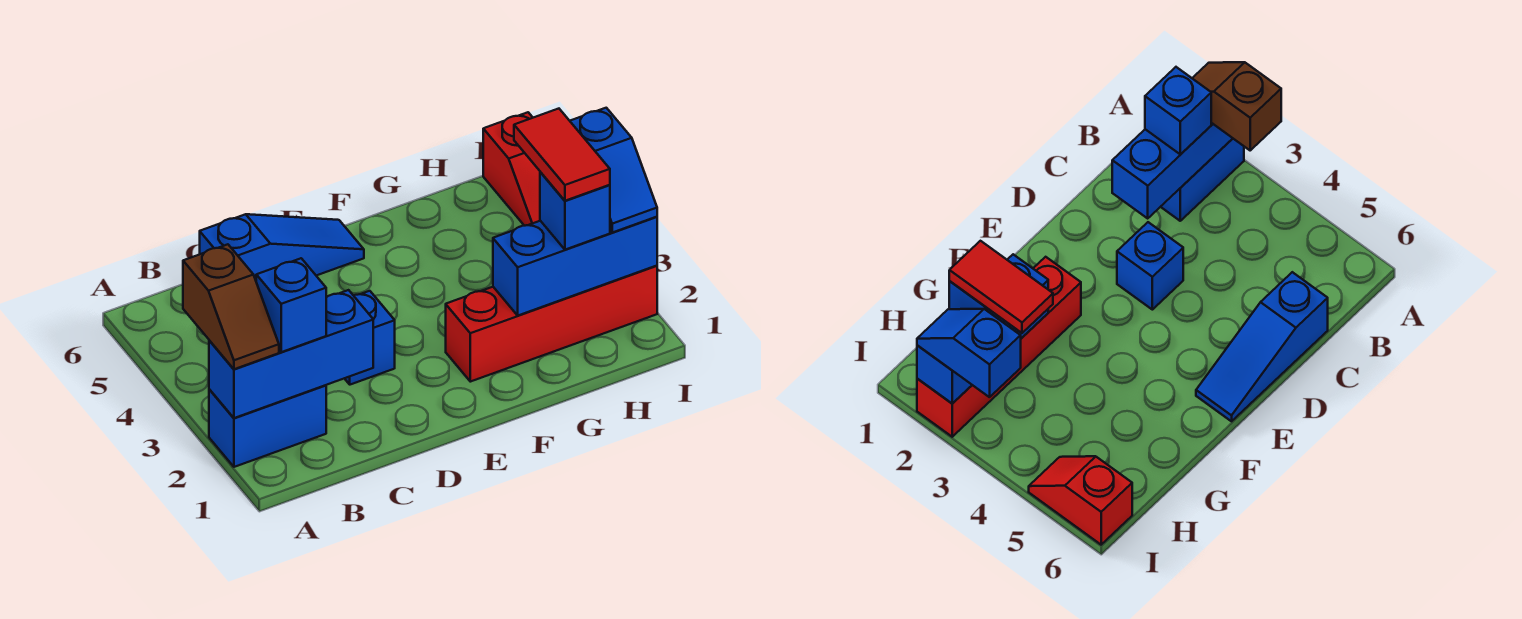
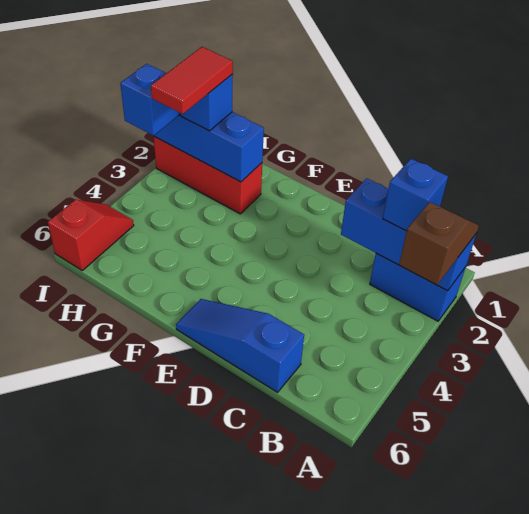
blue brick D3 level 1 -> none
red brick F2:I2 level 1 -> red brick G2:I2 level 1

